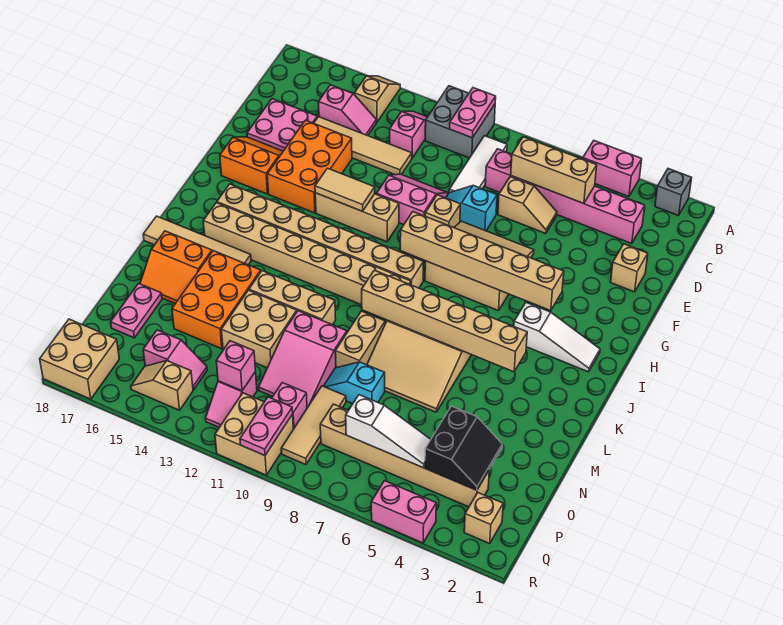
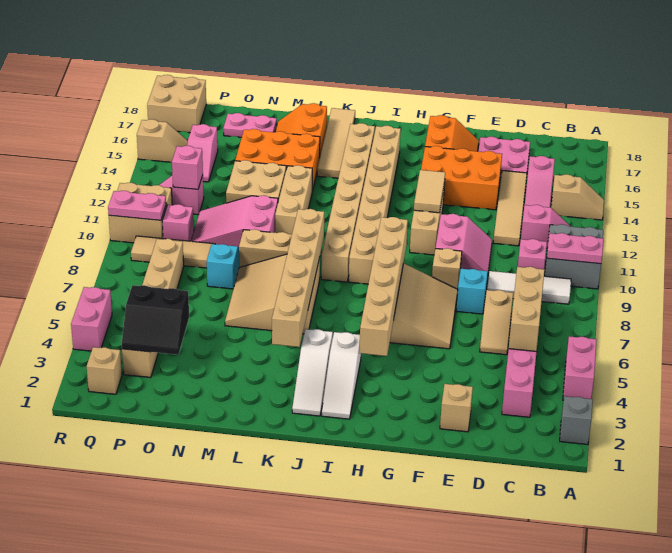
none -> pink brick C10 level 1
white slope P5:P7 level 2 top 7 -> white slope J2:J4 level 1 top 4
tan slope Q14:Q15 level 1 top 14 -> tan slope Q15:R15 level 1 top R

